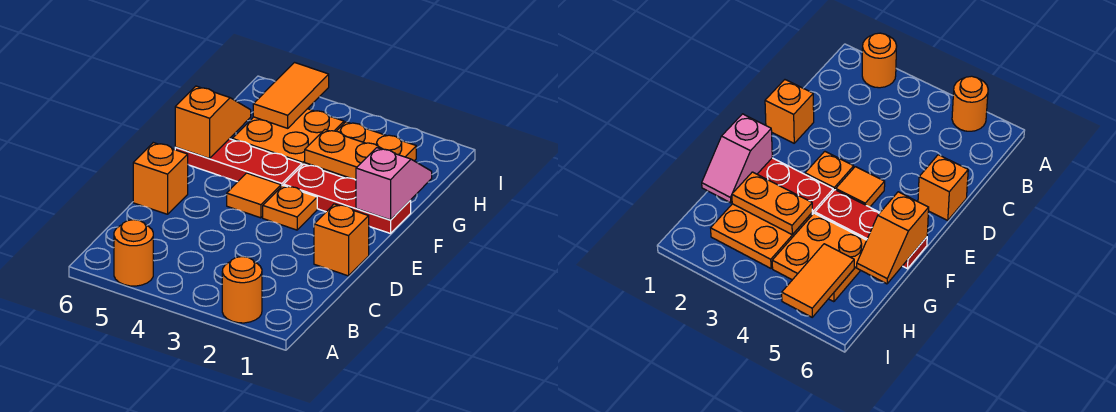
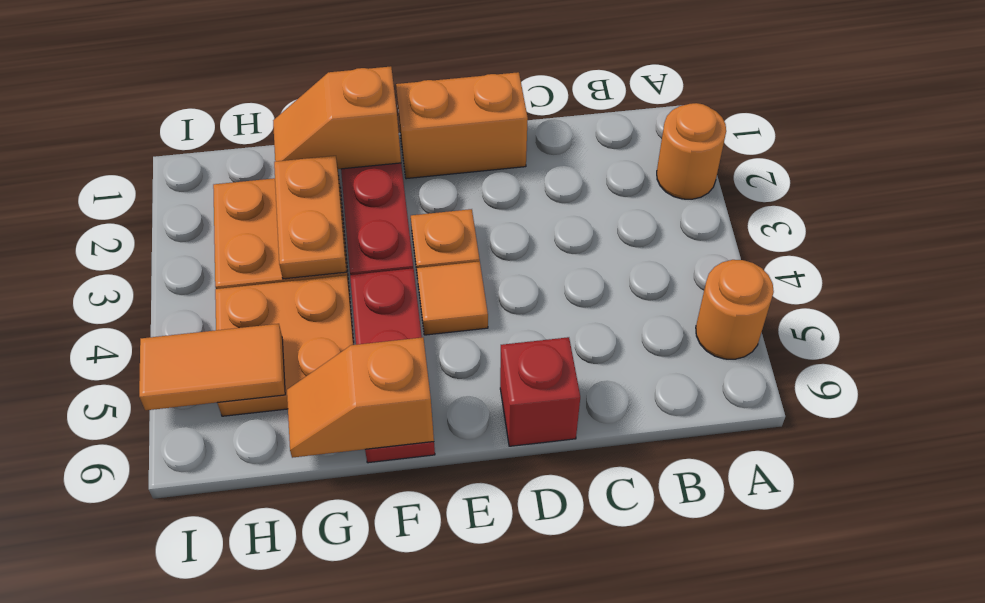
orange brick D1 level 1 -> orange brick D1:E1 level 1
orange brick D6 level 1 -> red brick D6 level 1
pink slope F1:G1 level 2 top F -> orange slope F1:G1 level 2 top F

